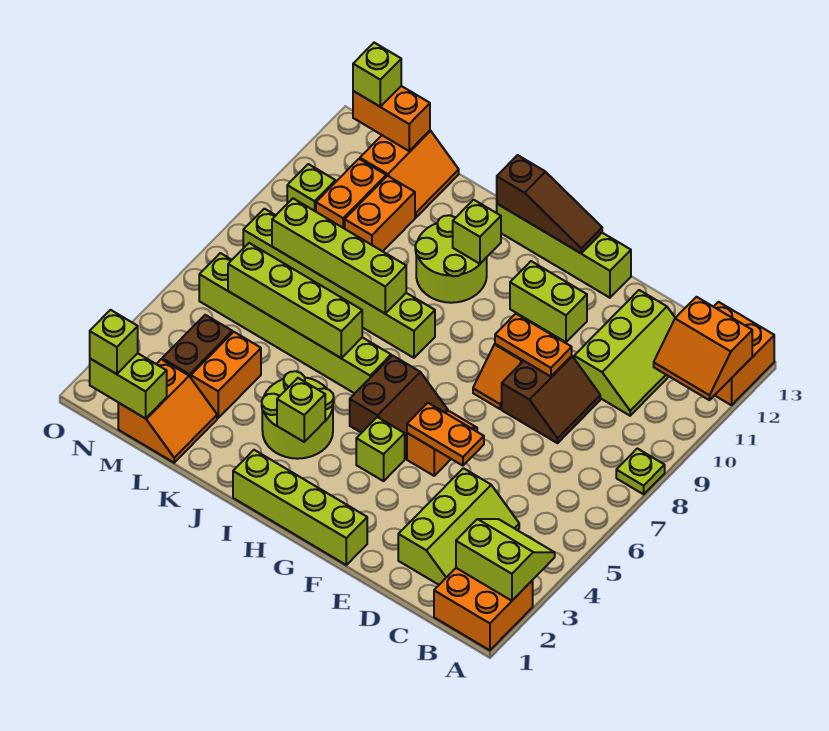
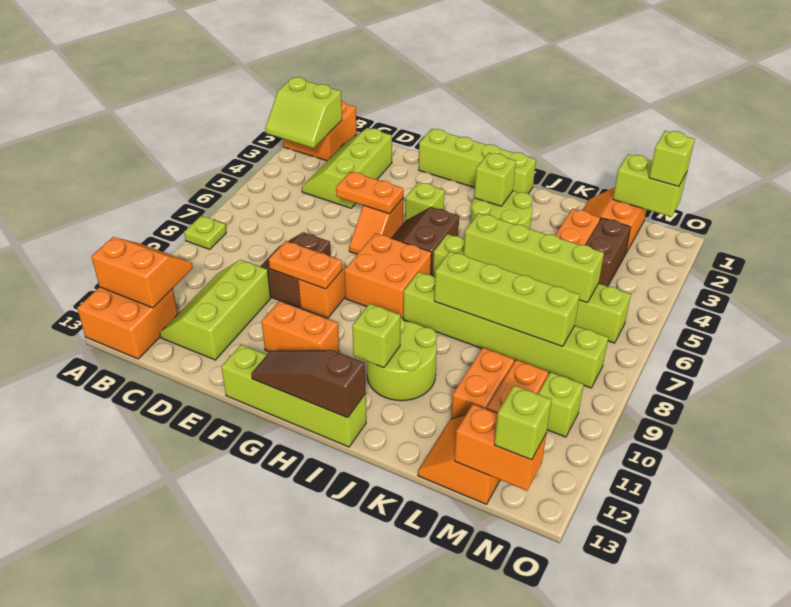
lime brick F11:G11 level 1 -> orange brick F11:G11 level 1
none -> orange brick G7:H8 level 1

